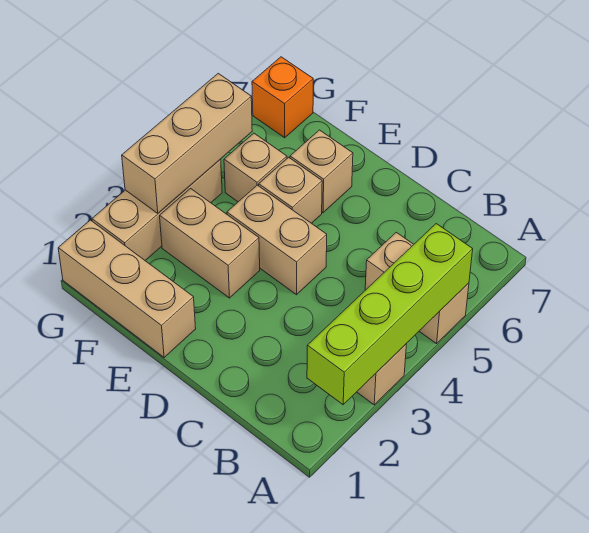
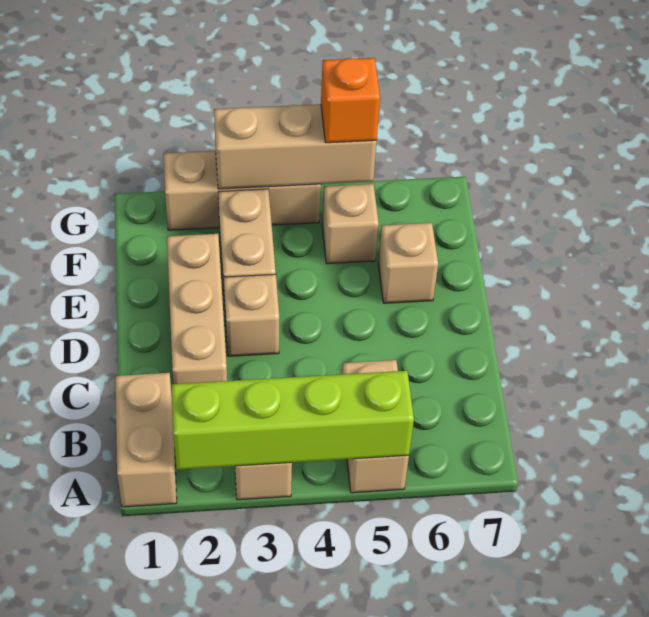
tan brick D4:E4 level 1 -> tan brick A1:B1 level 1
tan brick E1:G1 level 1 -> tan brick C2:E2 level 1
tan brick E5 level 1 -> tan brick D3 level 1
orange brick G7 level 1 -> orange brick G5 level 3

